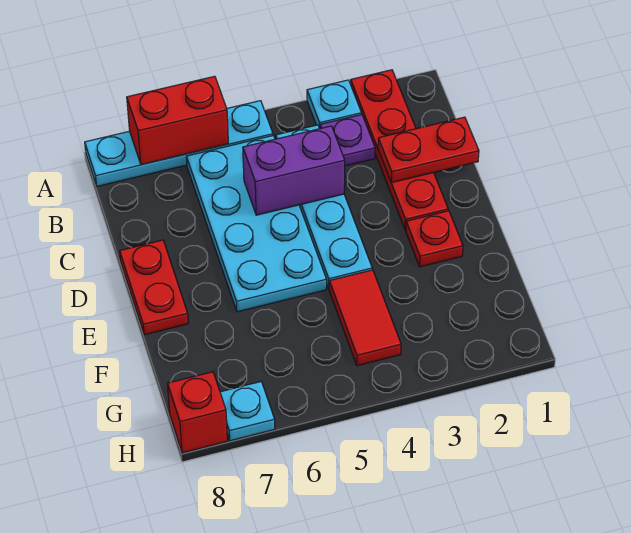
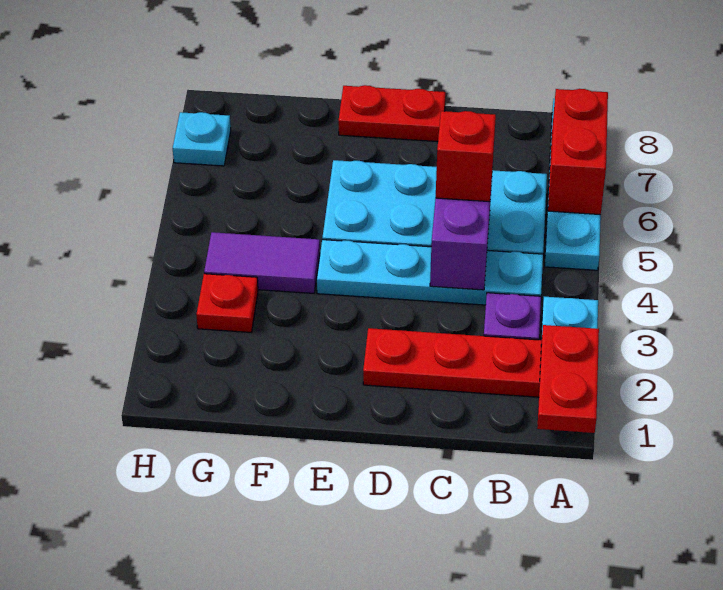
red plate C1:C2 level 2 -> red plate A1:A2 level 2
red plate E2 level 1 -> red plate G3 level 1
red tile F4:G4 level 1 -> purple tile F4:G4 level 1
red brick H8 level 1 -> red brick C5 level 3

